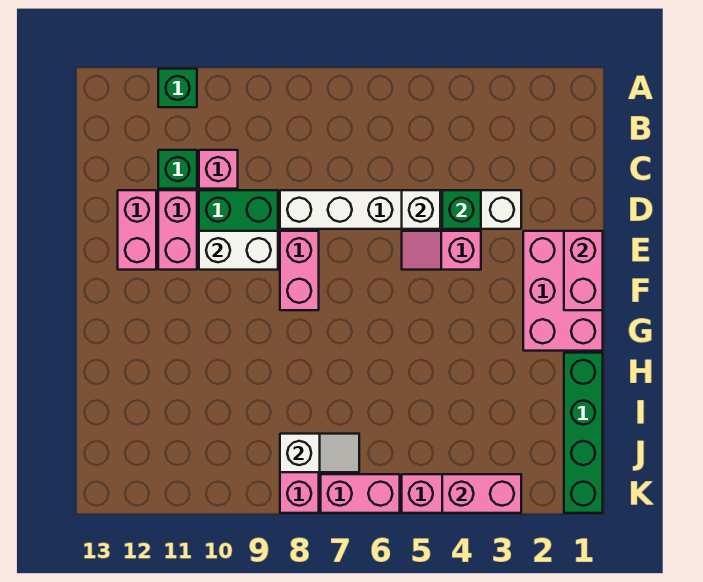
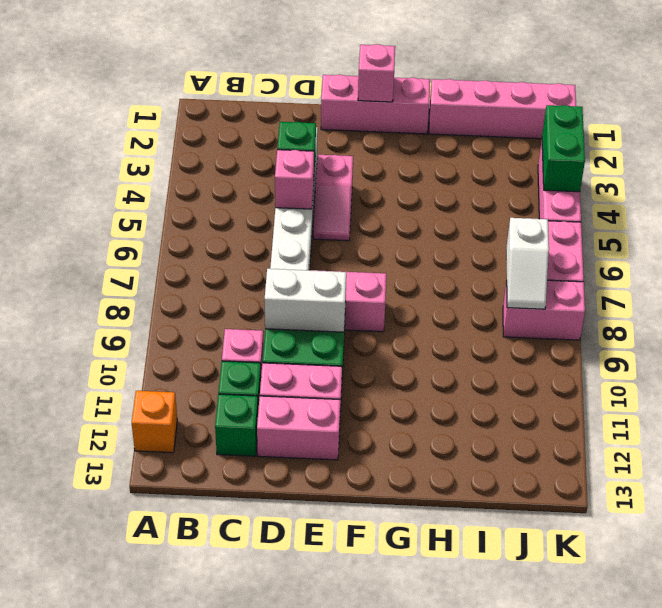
green brick A11 level 1 -> green brick C12 level 1
none -> orange brick A12 level 1
white brick D5 level 2 -> pink brick D5 level 2
pink brick E1:G2 level 1 -> pink brick E1:G1 level 1
pink brick E1:F1 level 2 -> pink brick F1 level 2
white brick E9:E10 level 2 -> white brick D9:E9 level 2
green brick H1:K1 level 1 -> pink brick H1:K1 level 1
white slope J7:J8 level 2 top 8 -> white slope J7:J8 level 2 top 7
pink brick K3:K4 level 2 -> green brick K3:K4 level 2

